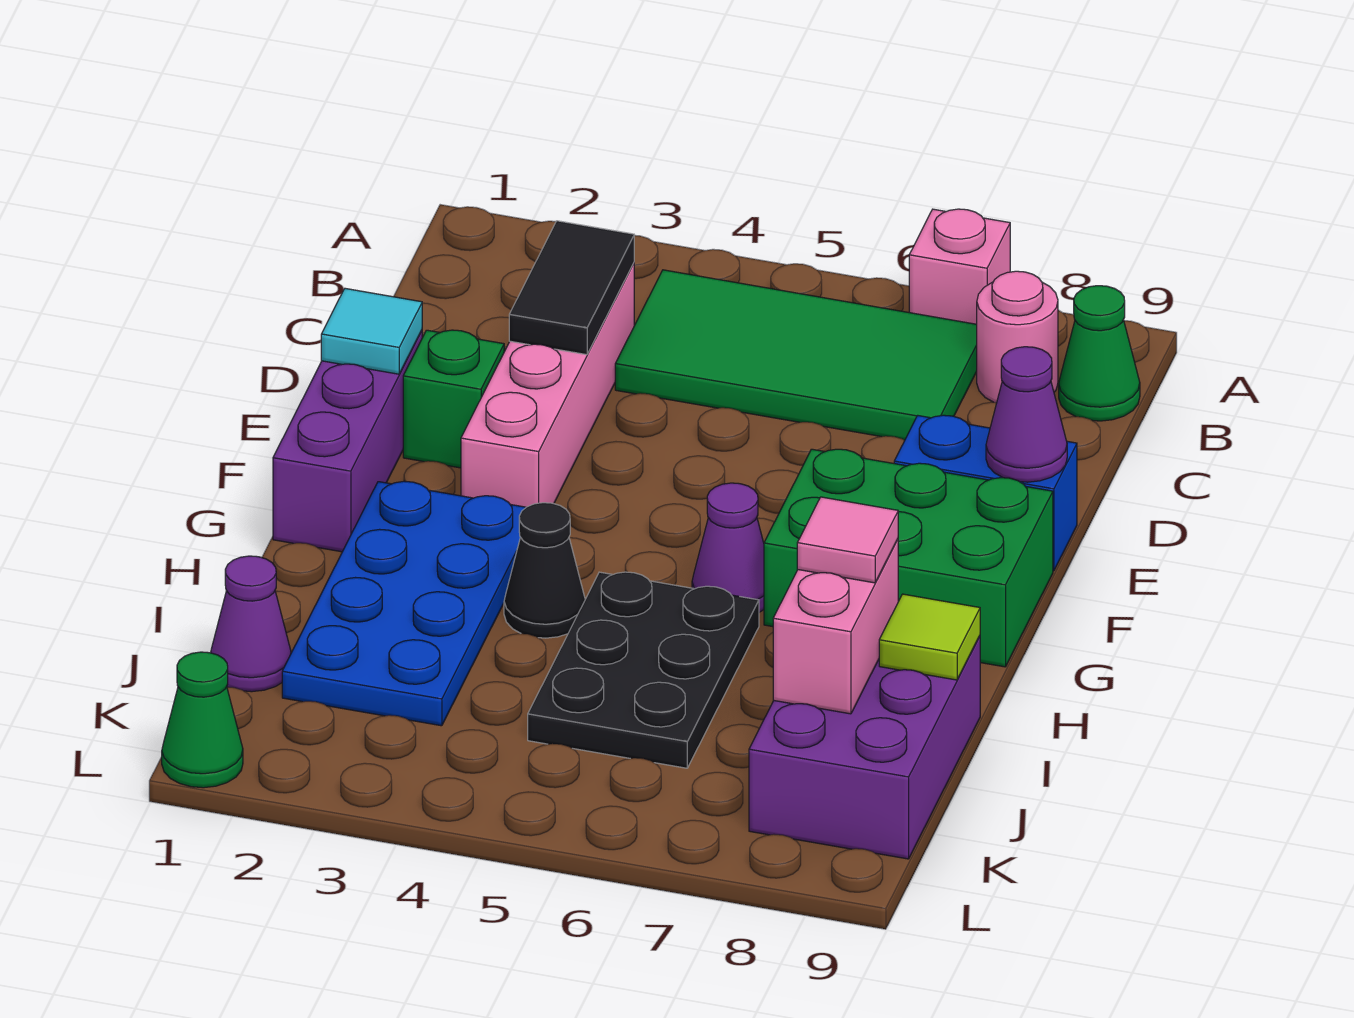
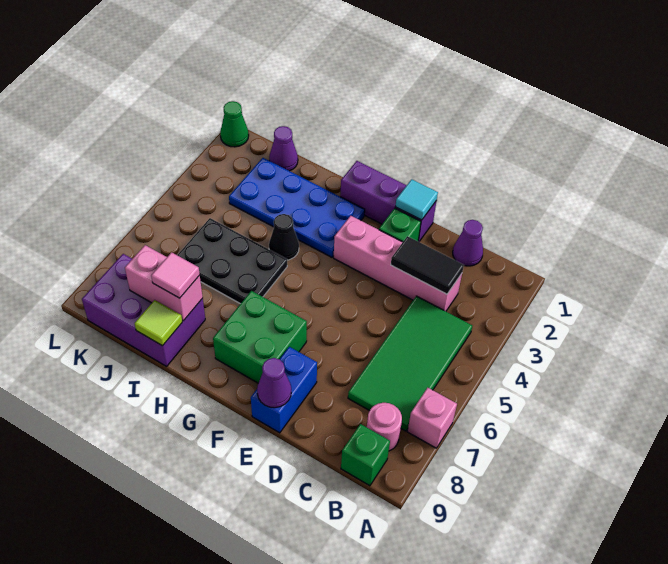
green cone B9 level 1 -> green brick B9 level 1
green brick F7:G9 level 1 -> green brick F7:G8 level 1
purple cone G6 level 1 -> purple cone C1 level 1

